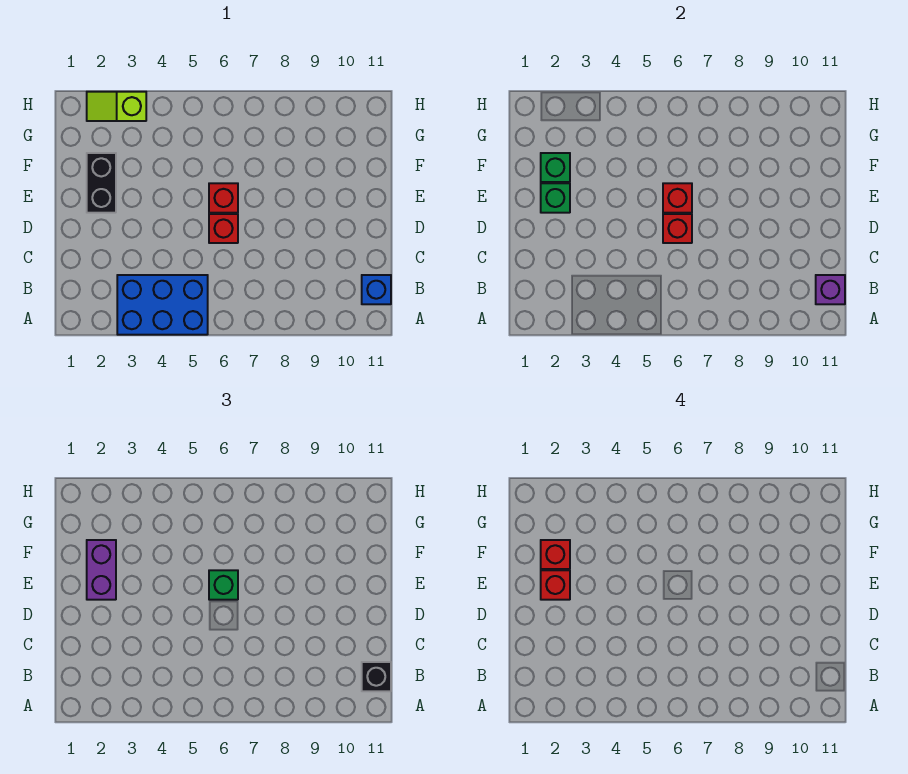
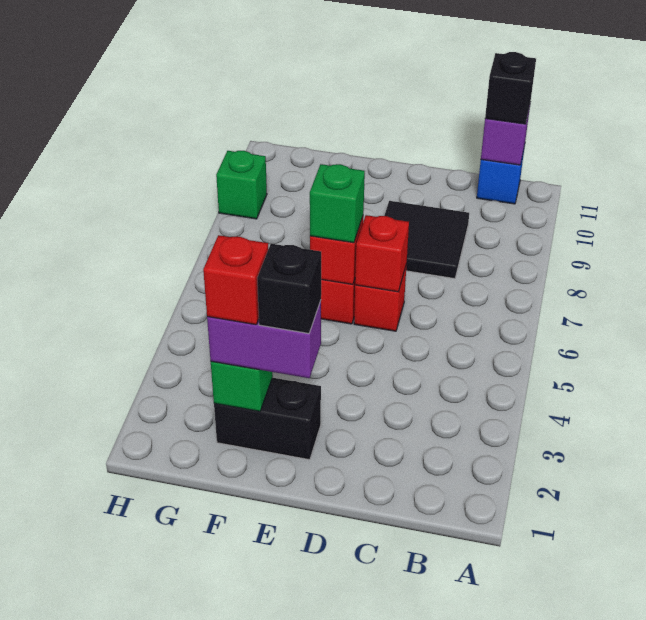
blue brick A3:B5 level 1 -> none
none -> black tile C8:D9 level 1
green brick E2 level 2 -> green brick H9 level 1
red brick E2 level 4 -> black brick E2 level 4
lime slope H2:H3 level 1 top 3 -> none

